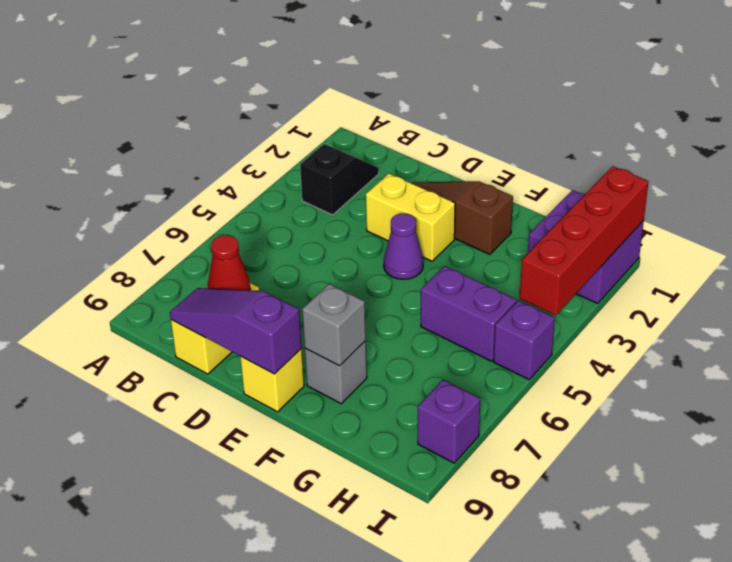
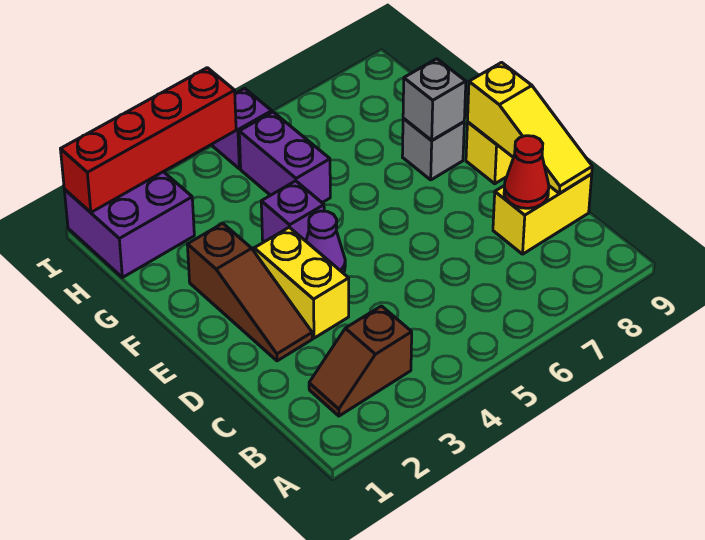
black slope B2:B3 level 1 top 3 -> brown slope B2:B3 level 1 top 3
purple slope C9:E9 level 2 top E -> yellow slope C9:E9 level 2 top E
purple brick I8 level 1 -> purple brick F4 level 1

